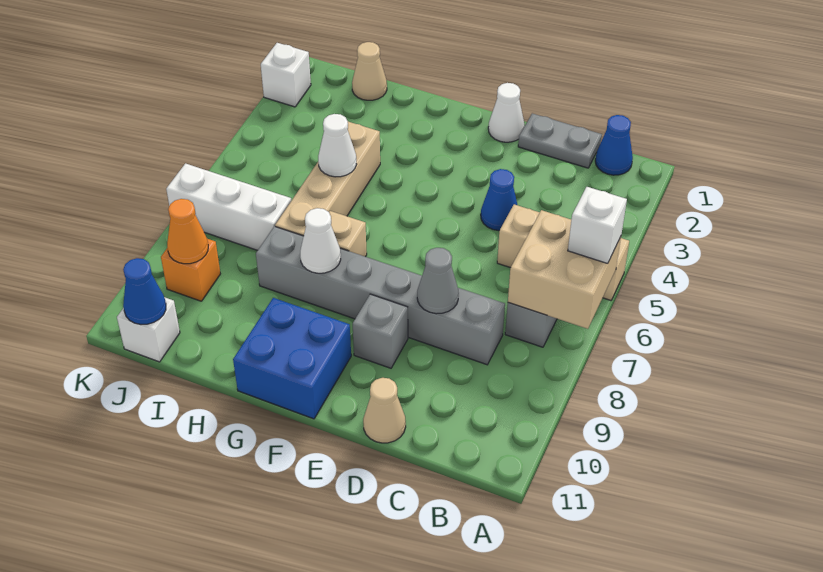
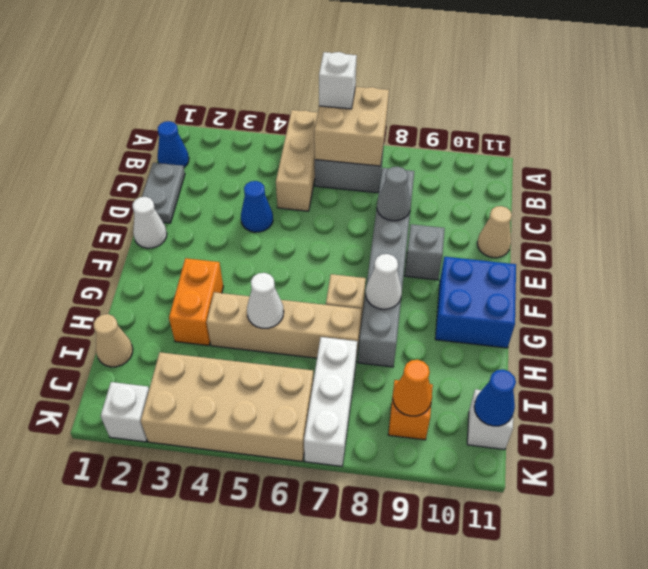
none -> orange brick G3:H3 level 1
none -> tan brick J3:K6 level 1

